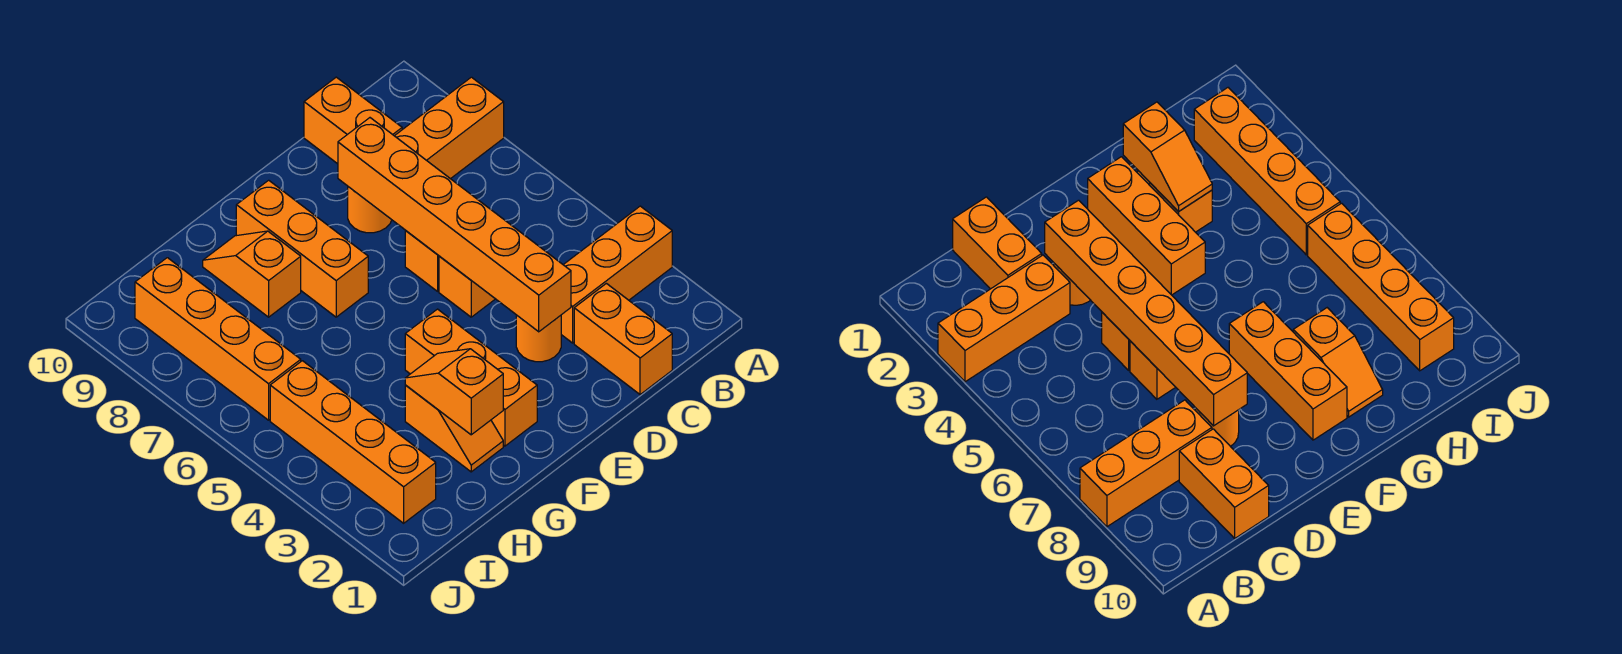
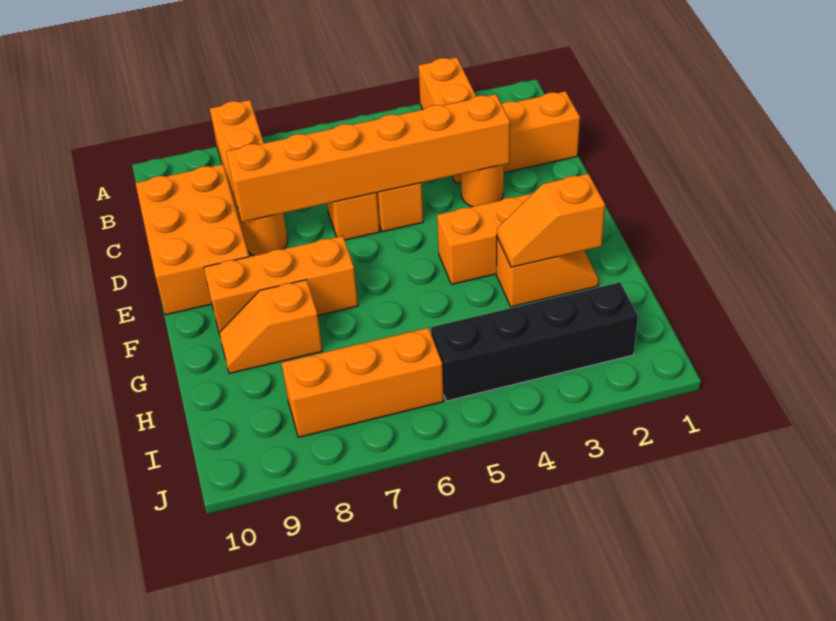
orange brick C9:C10 level 1 -> orange brick C9:E10 level 1
orange brick I2:I5 level 1 -> black brick I2:I5 level 1
orange brick I6:I9 level 1 -> orange brick I6:I8 level 1

